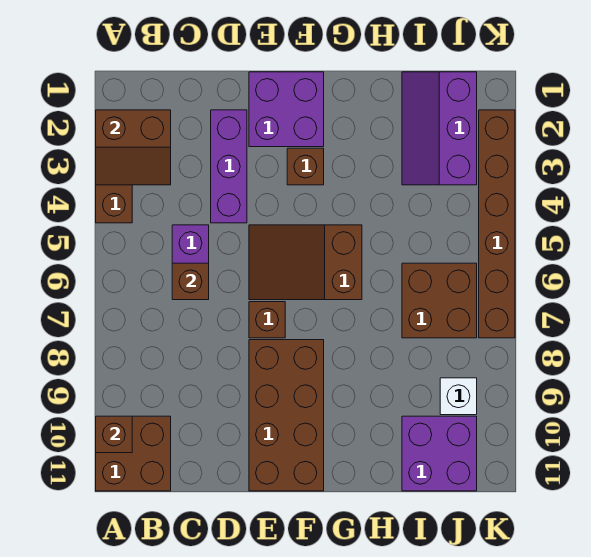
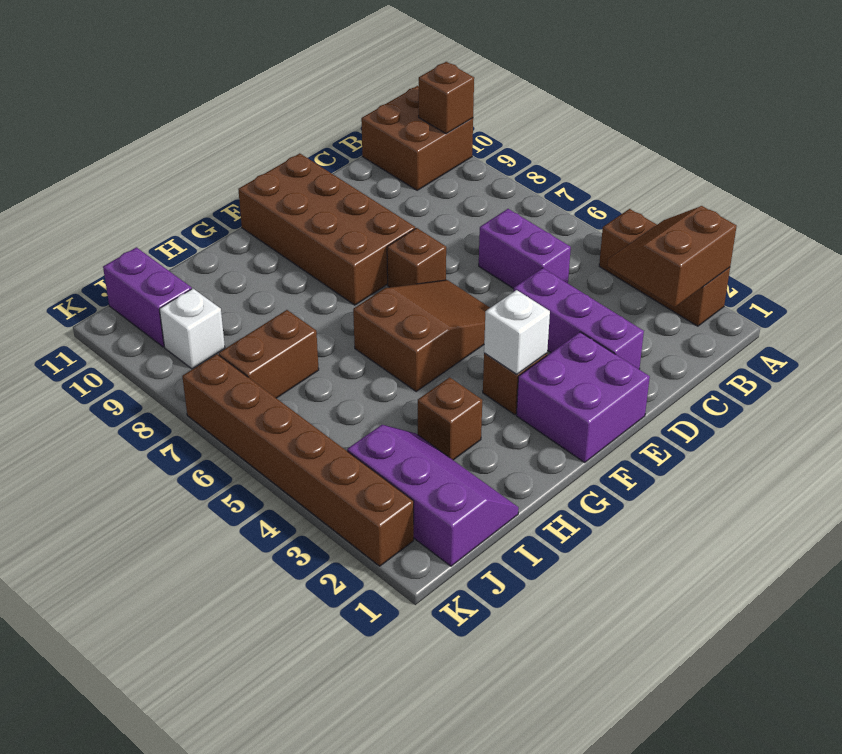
brown brick C6 level 2 -> brown brick H3 level 1
none -> white brick F3 level 2
brown brick I6:J7 level 1 -> brown brick I7:J7 level 1
purple brick I10:J11 level 1 -> purple brick J10:J11 level 1

